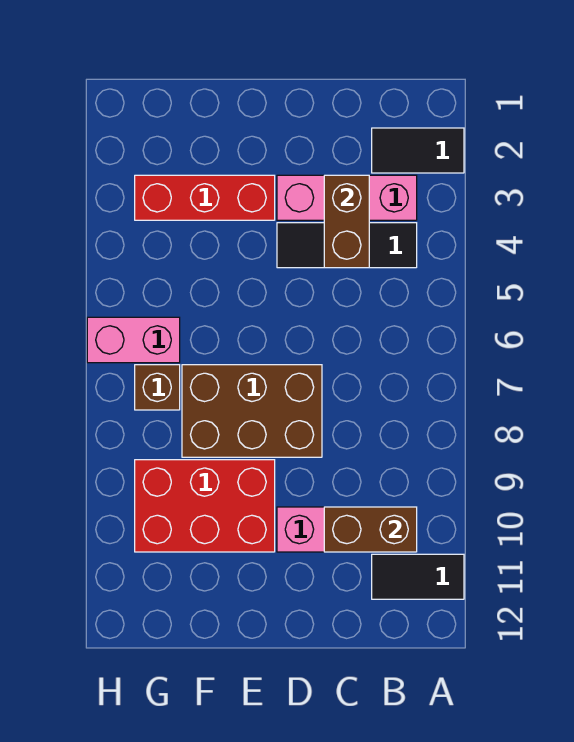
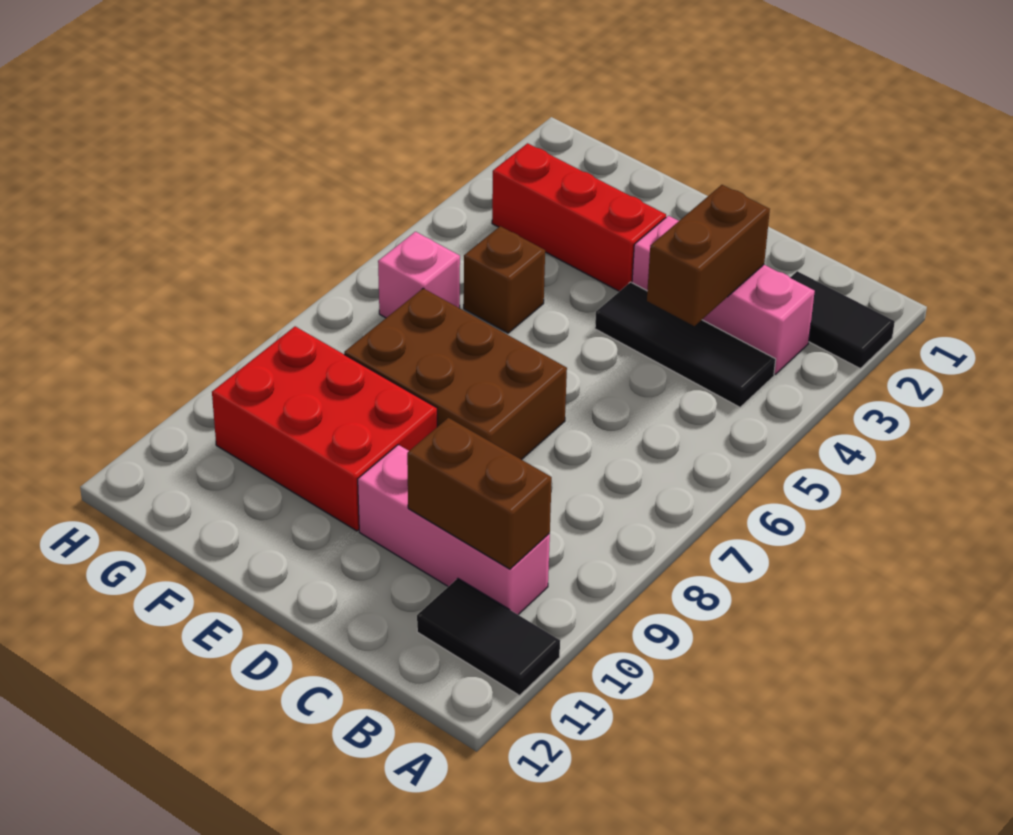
pink brick G6:H6 level 1 -> pink brick G6 level 1
brown brick G7 level 1 -> brown brick F5 level 1

